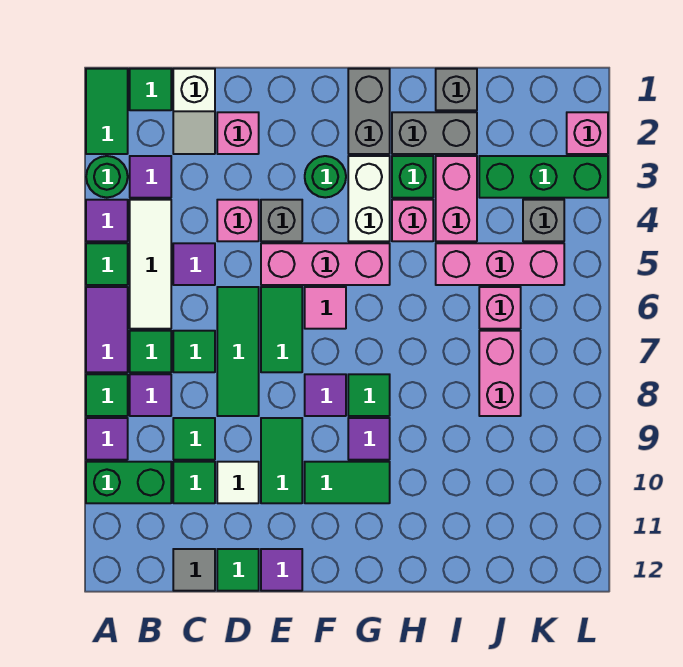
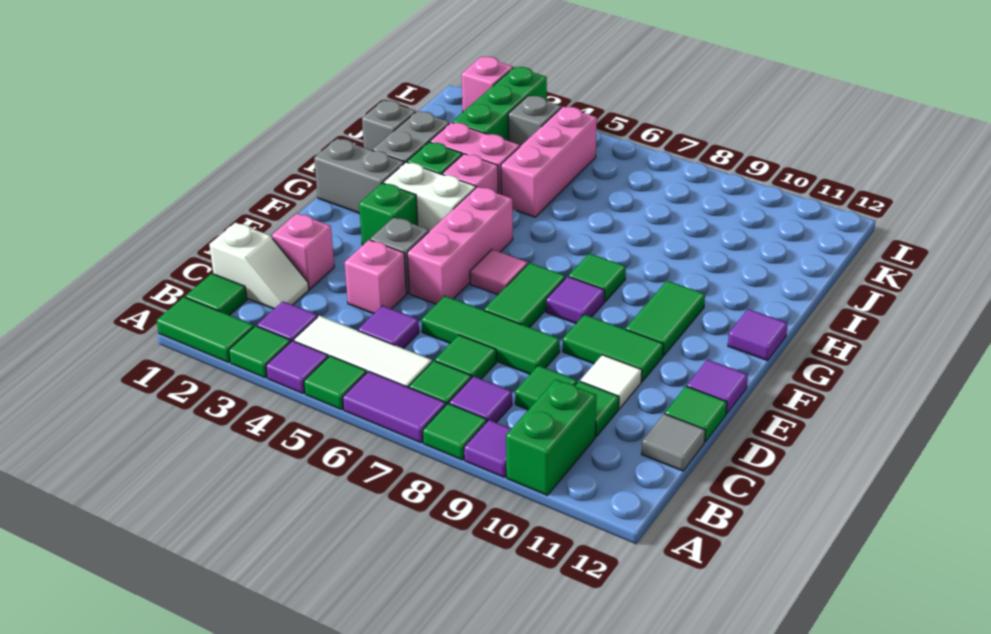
green round brick A3 level 1 -> green tile A3 level 1
green tile E6:E7 level 1 -> green tile E7:F7 level 1
green round brick F3 level 1 -> green brick F3 level 1
purple tile G9 level 1 -> purple tile G12 level 1
pink brick J6 level 1 -> none
pink brick J7:J8 level 1 -> none

